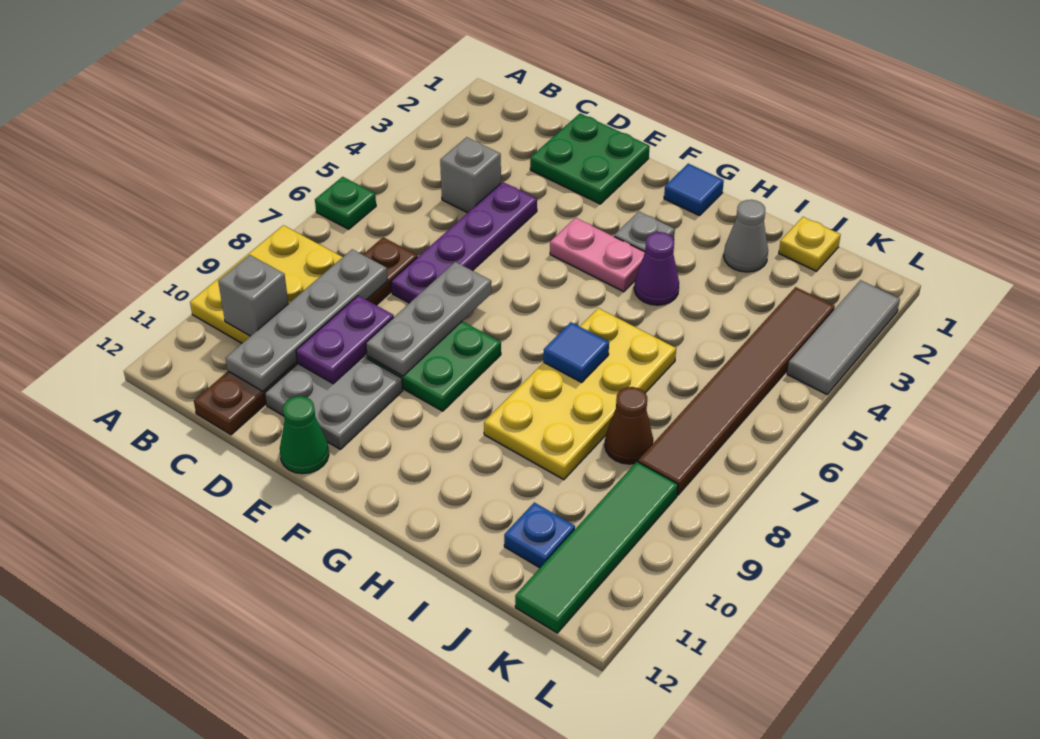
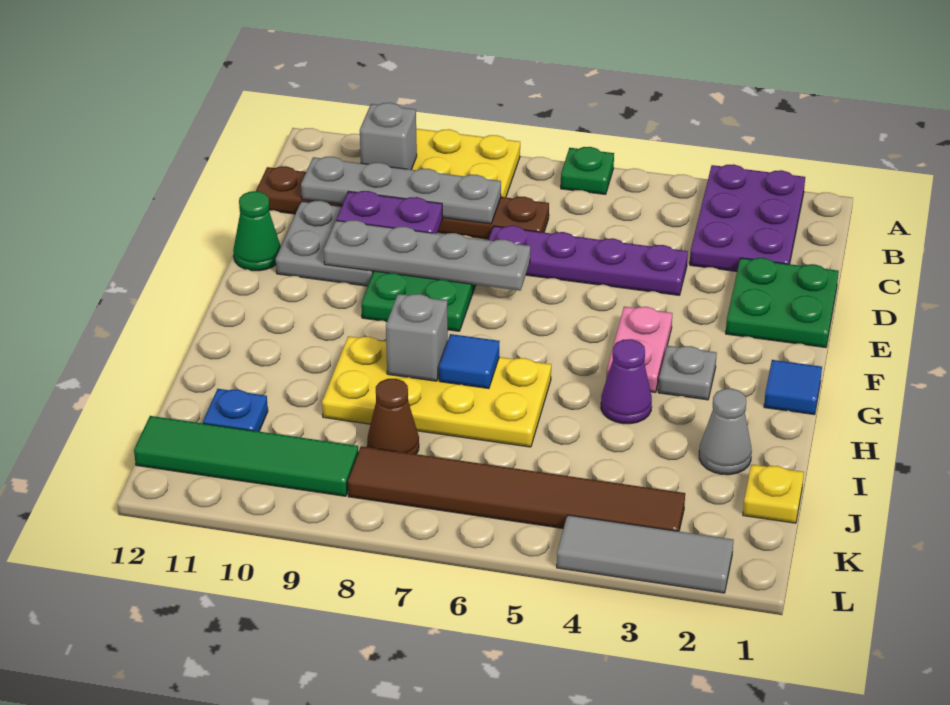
none -> purple plate A2:C3 level 1
grey brick C4 level 1 -> grey brick H8 level 2
grey plate E7:E9 level 2 -> grey plate E7:E10 level 2

